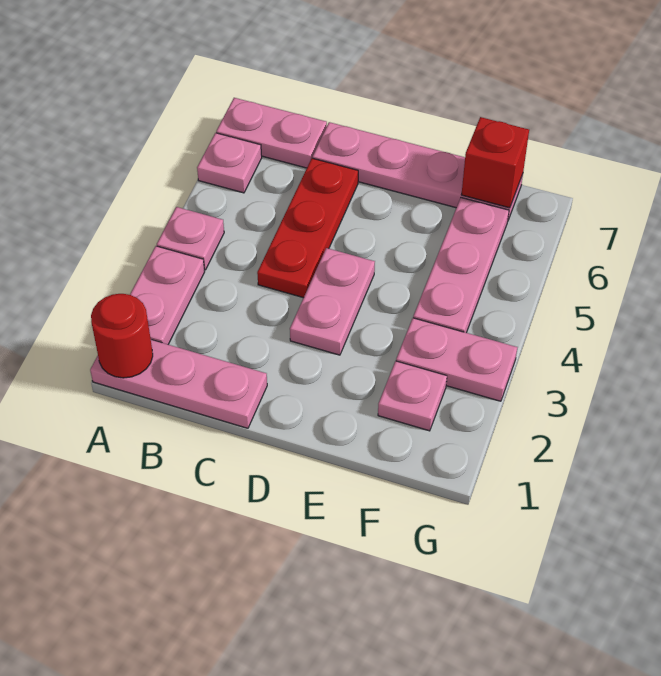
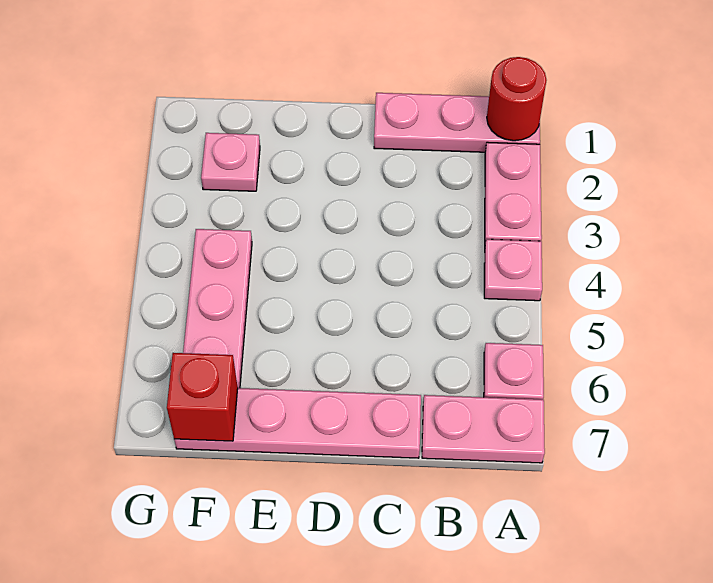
red plate C4:C6 level 1 -> none
pink plate D3:D4 level 1 -> none
pink plate F3:G3 level 1 -> none

